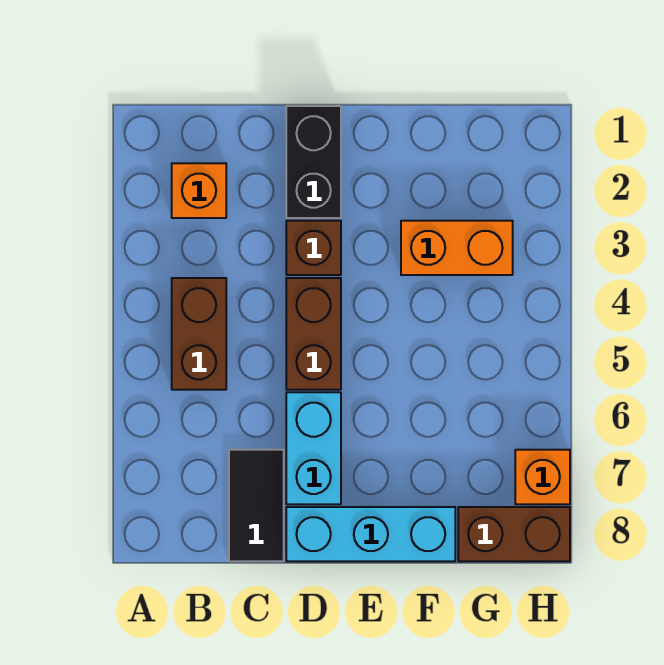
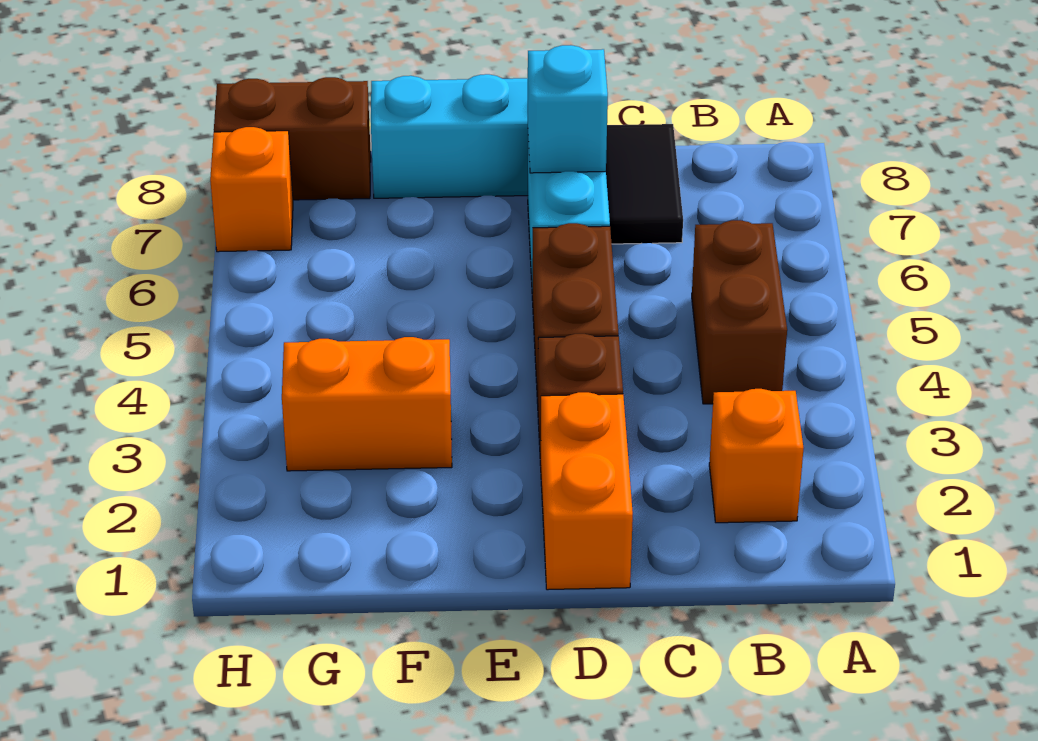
black brick D1:D2 level 1 -> orange brick D1:D2 level 1
none -> cyan brick D7 level 2

